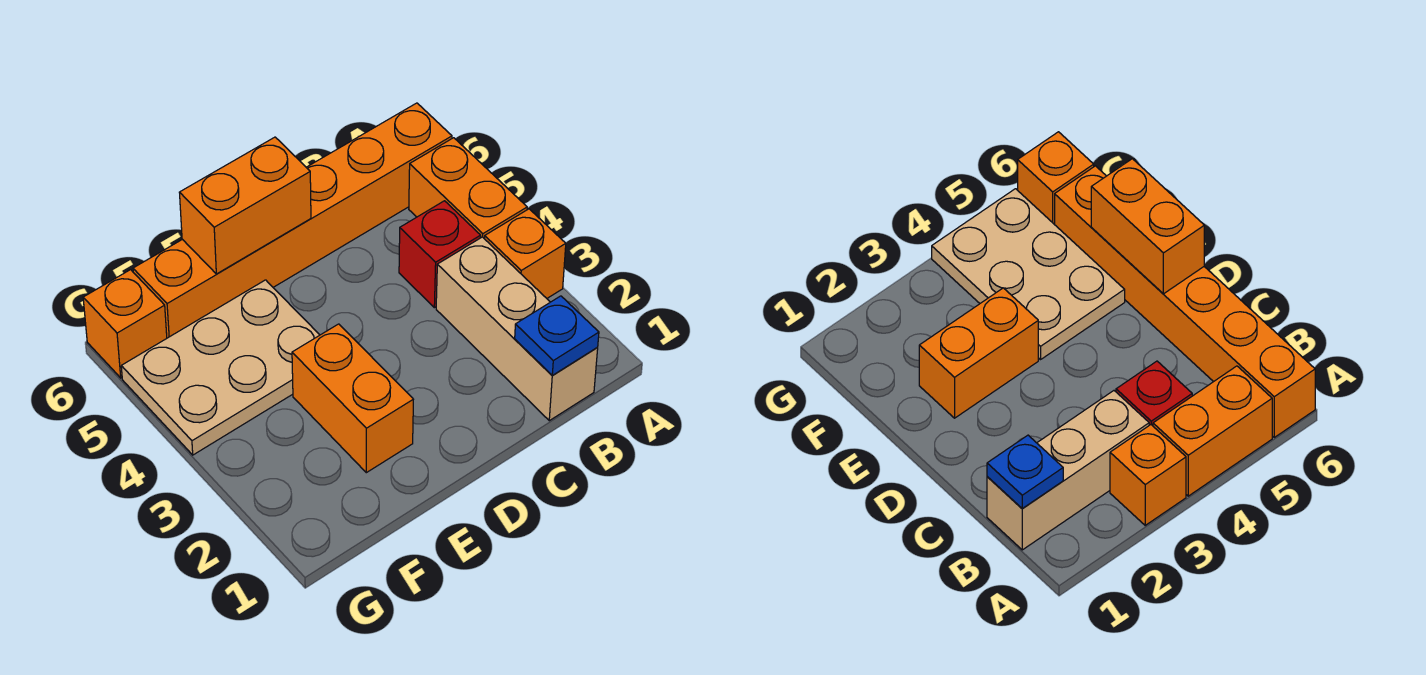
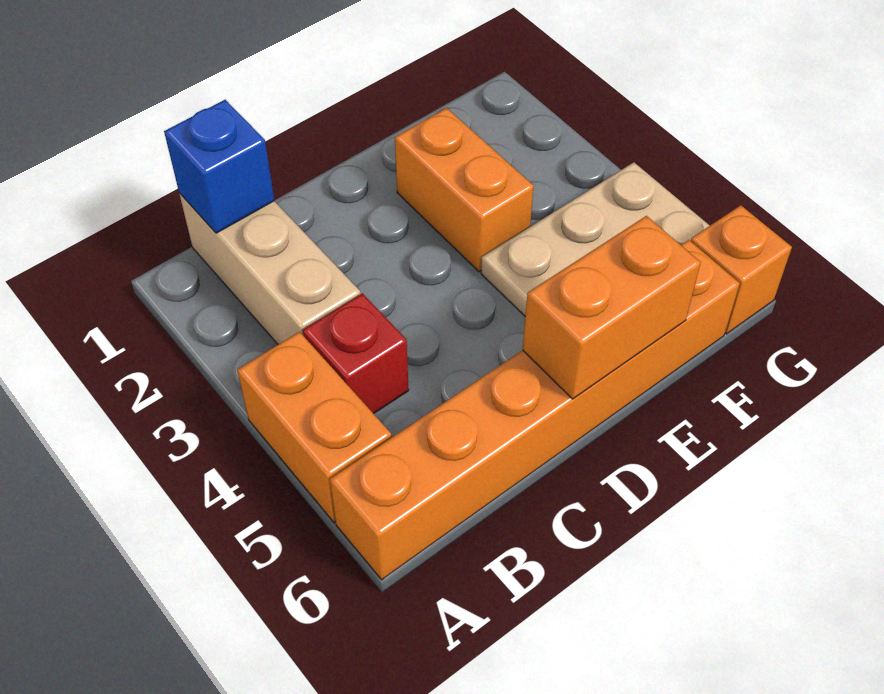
orange brick A3 level 1 -> none
blue plate B1 level 2 -> blue brick B1 level 2

